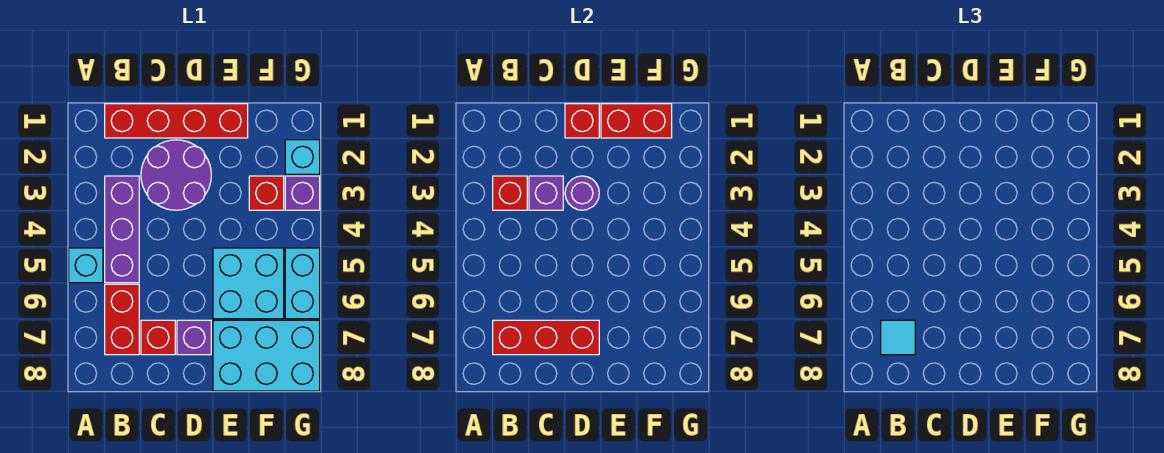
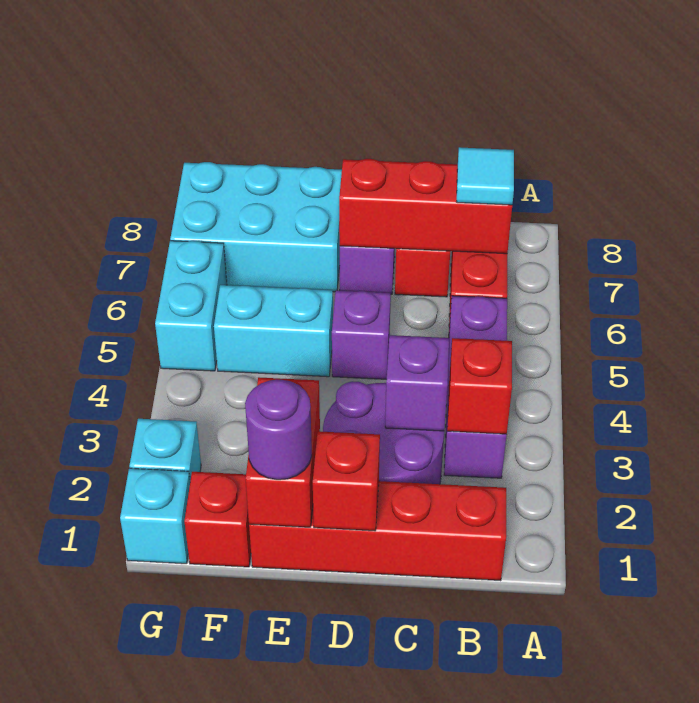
cyan brick A5 level 1 -> cyan brick G1 level 1
purple round brick D3 level 2 -> purple round brick E1 level 3
red brick E1:F1 level 2 -> red brick E1:E2 level 2
cyan brick E5:F6 level 1 -> cyan brick E5:F5 level 1
red brick F3 level 1 -> red brick F1 level 1
purple brick G3 level 1 -> purple brick D5 level 1

